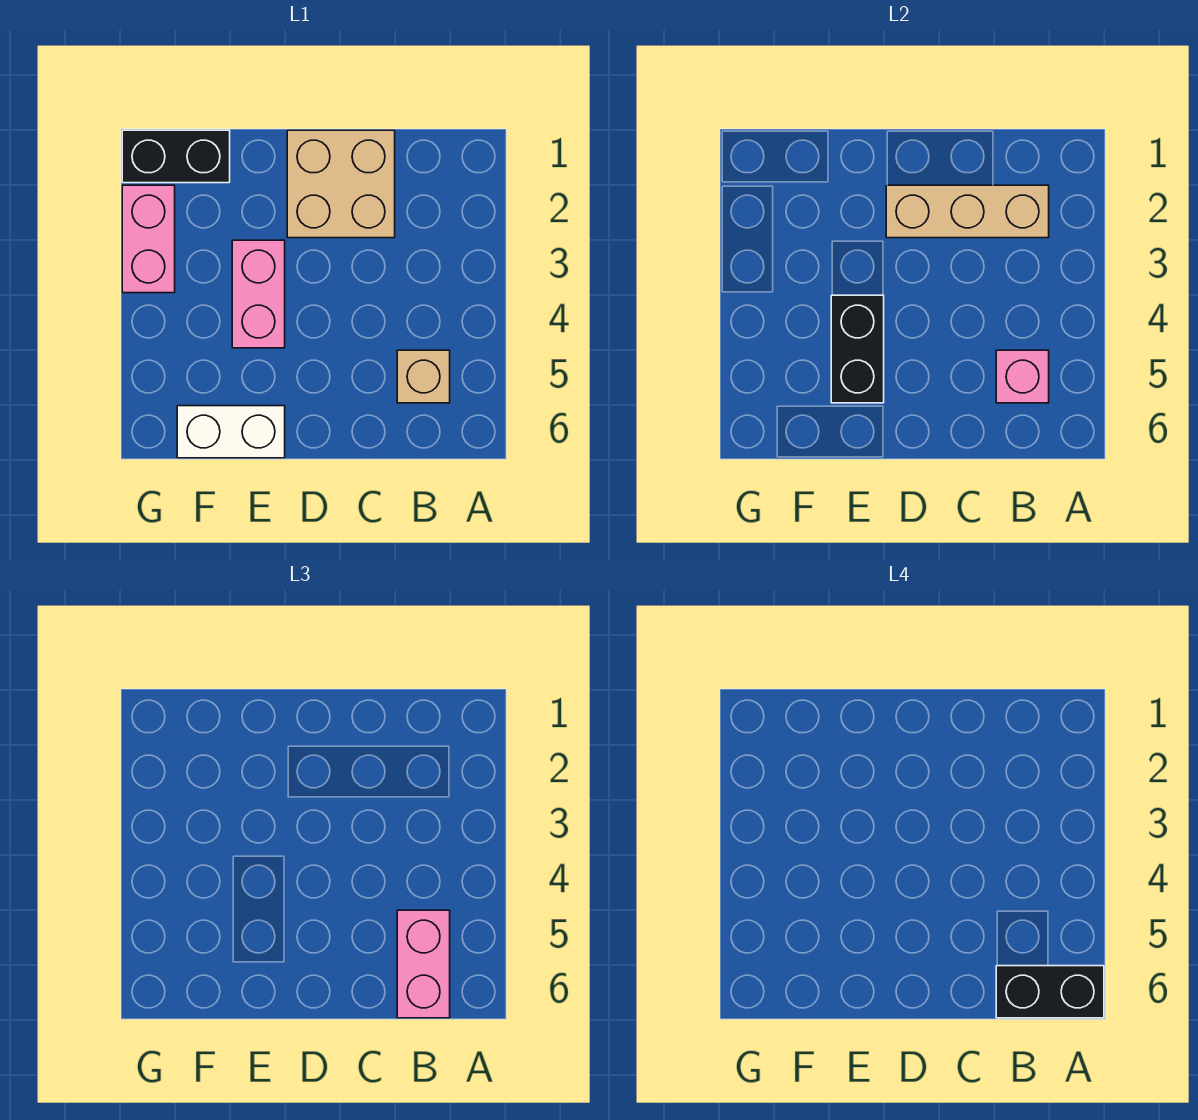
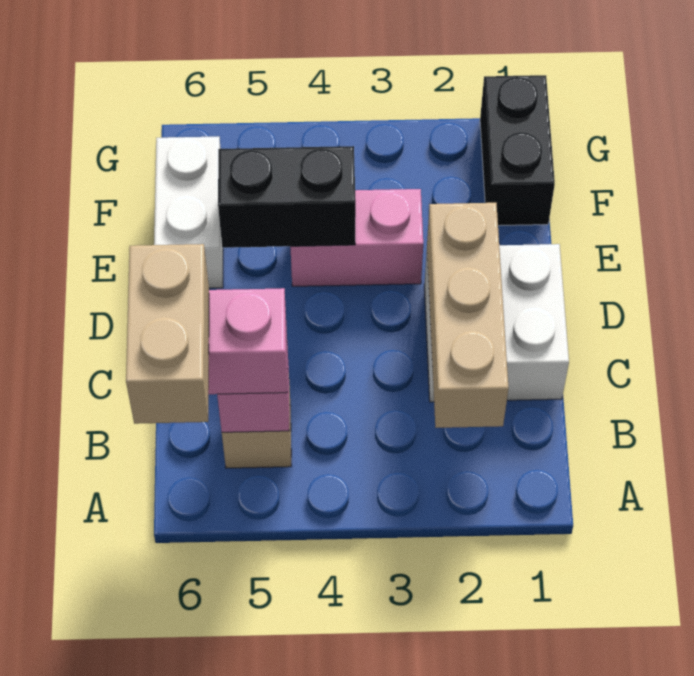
black brick A6:B6 level 4 -> tan brick A6:B6 level 4
tan brick C1:D2 level 1 -> white brick C1:D2 level 1
pink brick G2:G3 level 1 -> none

